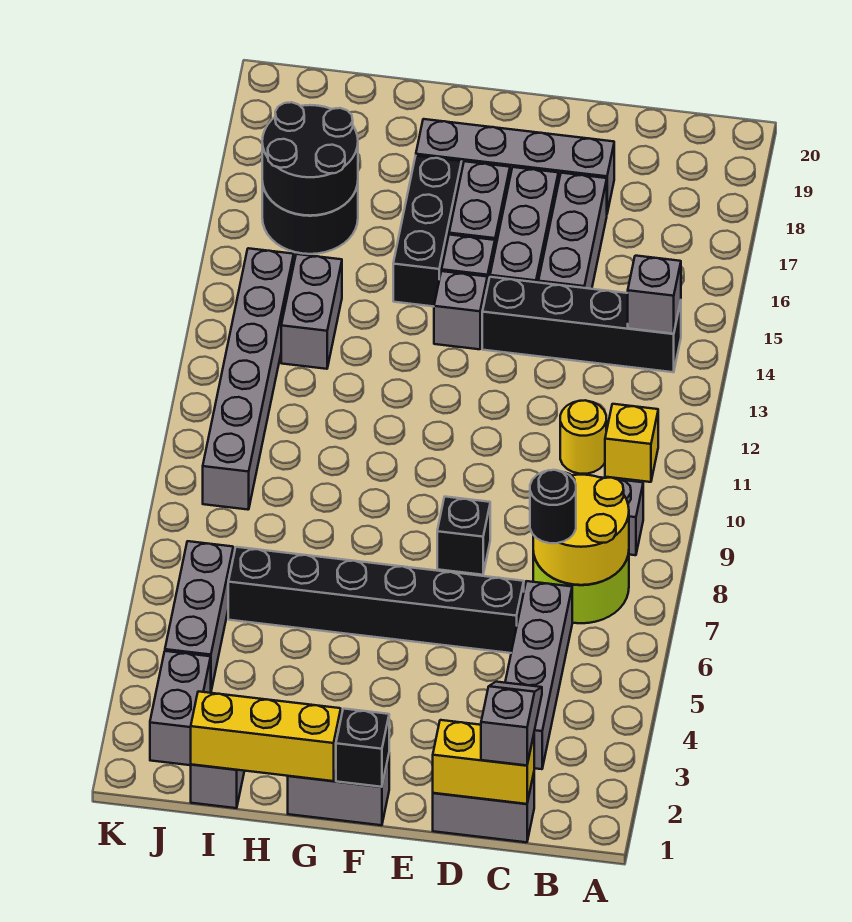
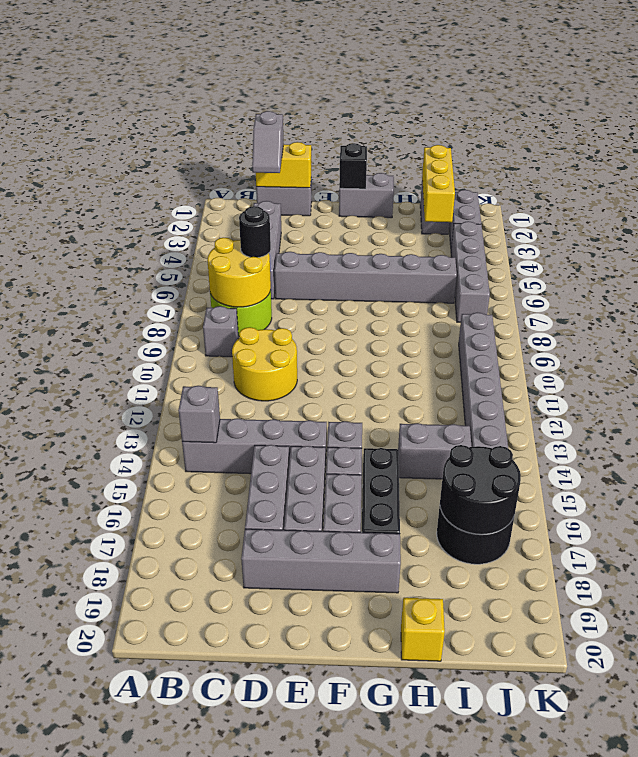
yellow brick B11 level 1 -> yellow brick H20 level 1
black brick B14:E14 level 1 -> grey brick B14:E14 level 1
yellow round brick C11 level 1 -> yellow round brick C10:D11 level 1
black brick D6:I6 level 1 -> grey brick D6:I6 level 1
black brick E8 level 1 -> none
yellow brick G1:I1 level 2 -> yellow brick I1:I3 level 2
grey brick I13:I14 level 1 -> grey brick H14:I14 level 1
grey brick J4:J6 level 1 -> grey brick J4:J7 level 1

